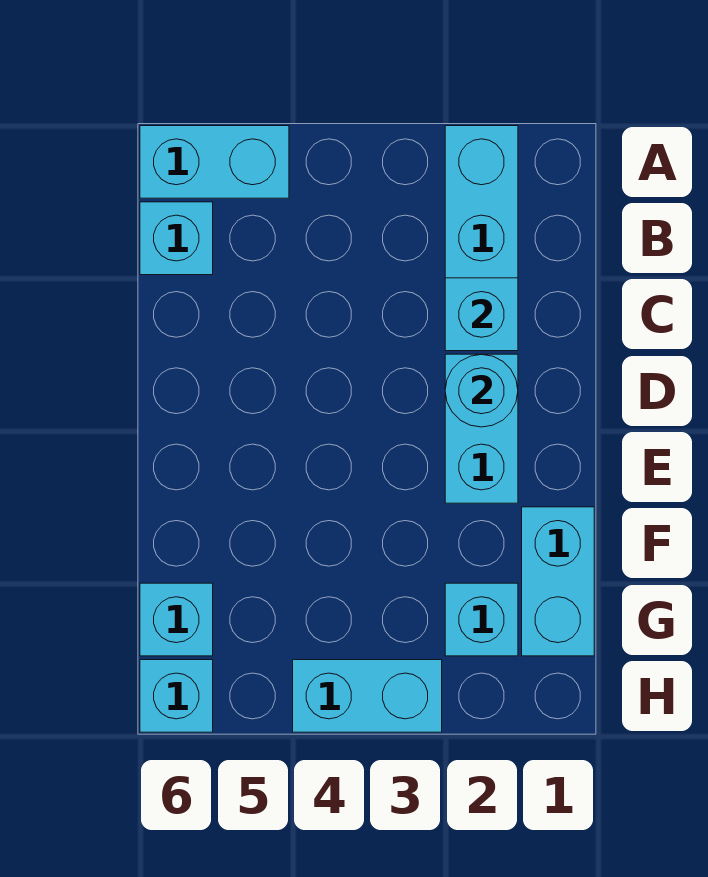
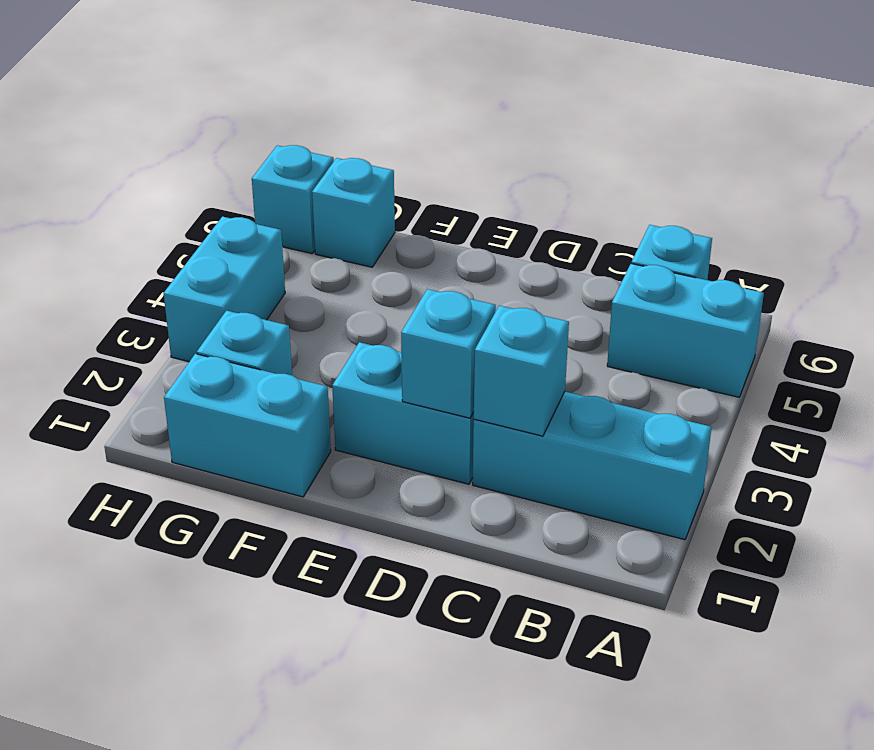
cyan brick A5:A6 level 1 -> cyan brick A5:B5 level 1
cyan round brick D2 level 2 -> cyan brick D2 level 2

